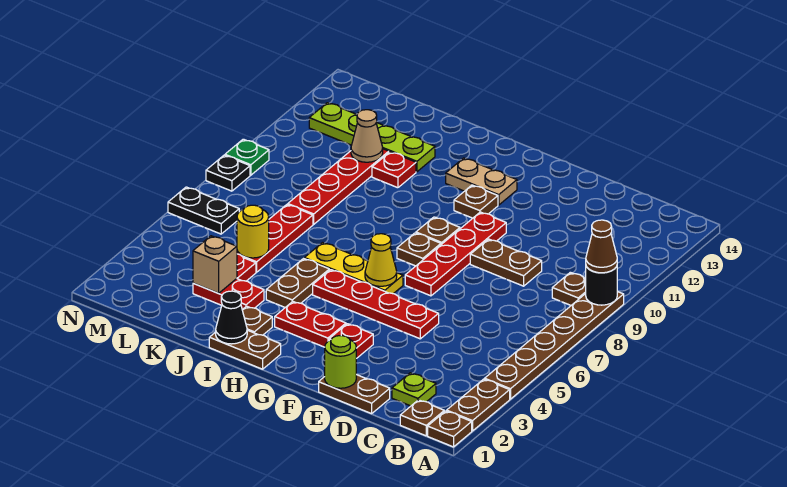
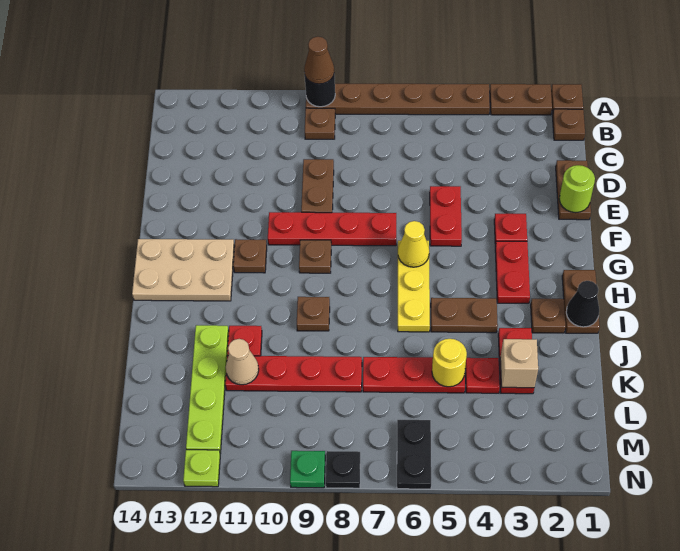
lime plate C2 level 1 -> lime plate N12 level 1
red plate E5:H5 level 1 -> red plate E5:F5 level 1
brown plate G8 level 1 -> brown plate I9 level 1
tan plate G12:H12 level 1 -> tan plate G12:H14 level 1

